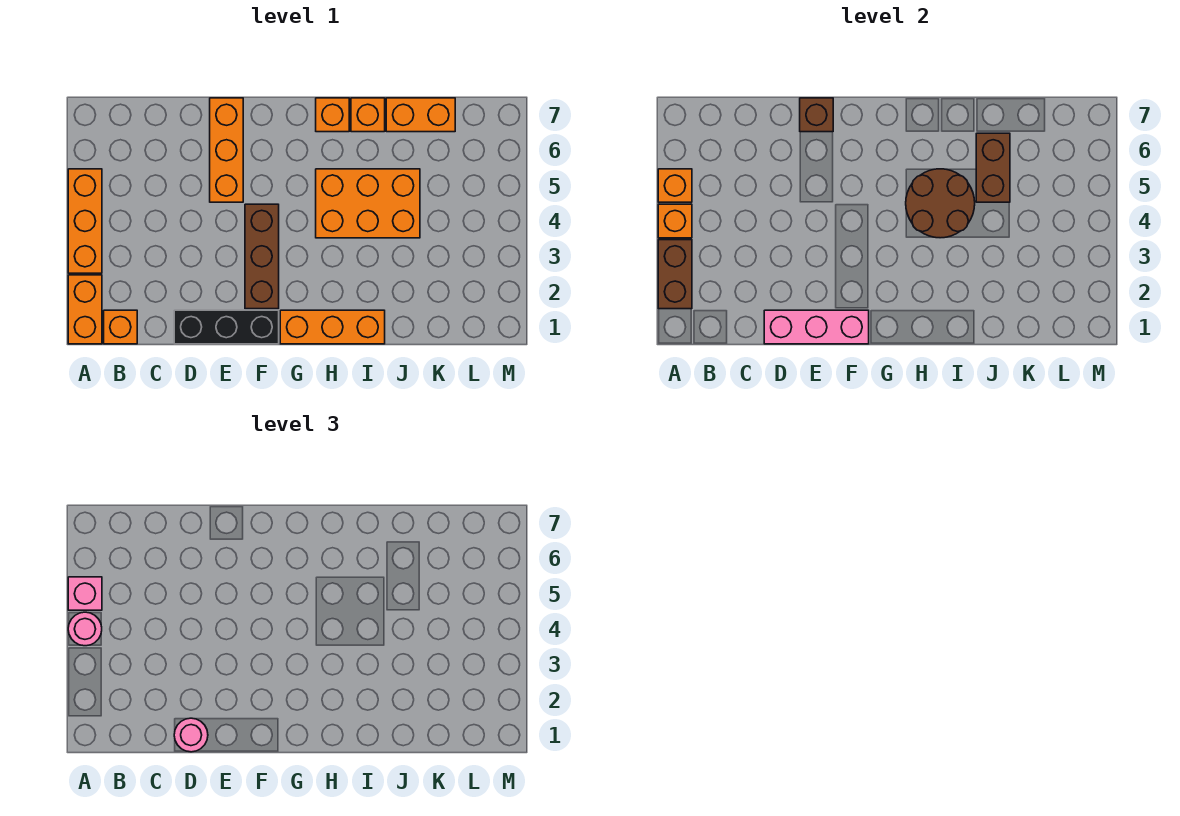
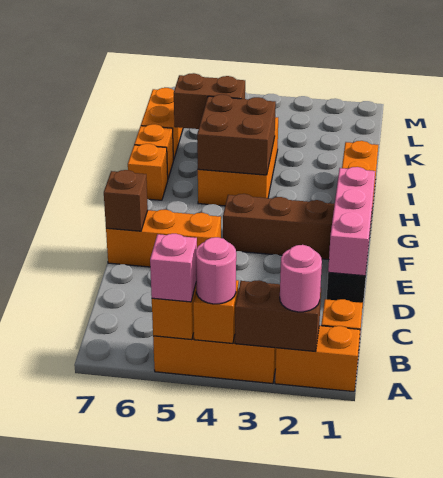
pink round brick D1 level 3 -> pink round brick A2 level 3
brown round brick H4:I5 level 2 -> brown brick H4:I5 level 2

